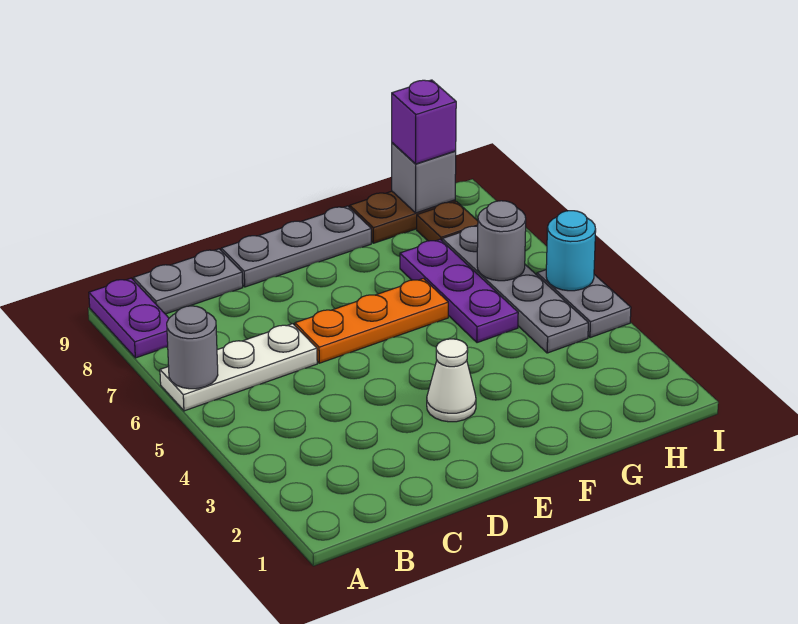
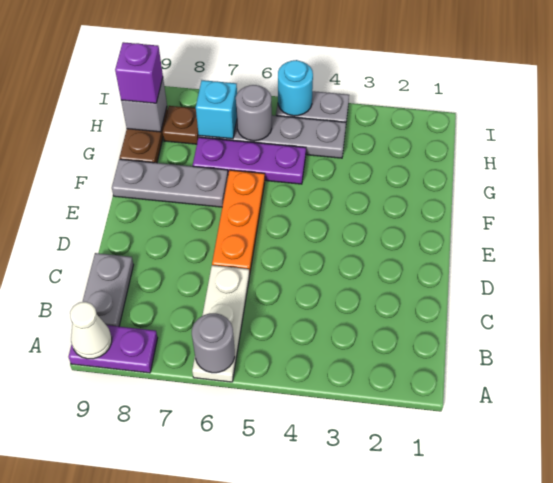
grey plate D9:F9 level 1 -> grey plate F7:F9 level 1
white cone E3 level 1 -> white cone A9 level 2
none -> cyan brick H7 level 2

